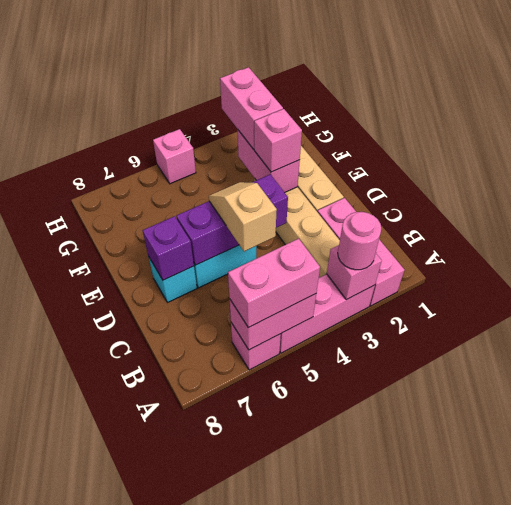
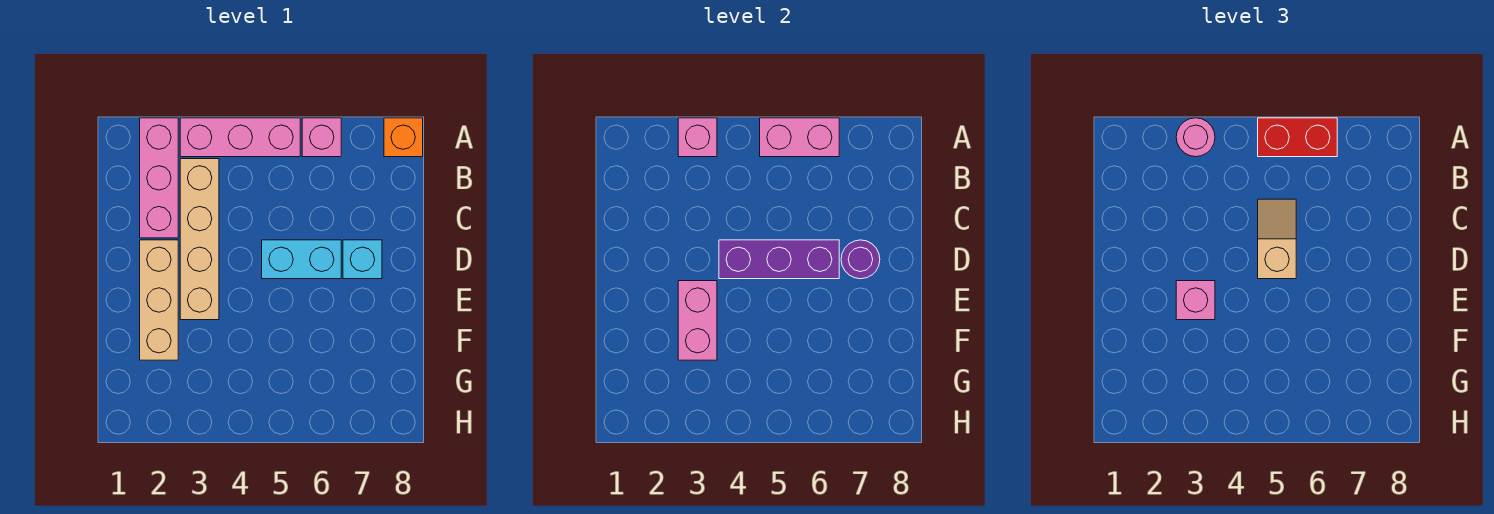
pink brick A5:A6 level 3 -> red brick A5:A6 level 3
none -> orange brick A8 level 1
tan slope C5:D5 level 3 top C -> tan slope C5:D5 level 3 top D
purple brick D7 level 2 -> purple round brick D7 level 2
pink brick F3:G3 level 3 -> none
pink brick H5 level 1 -> none

